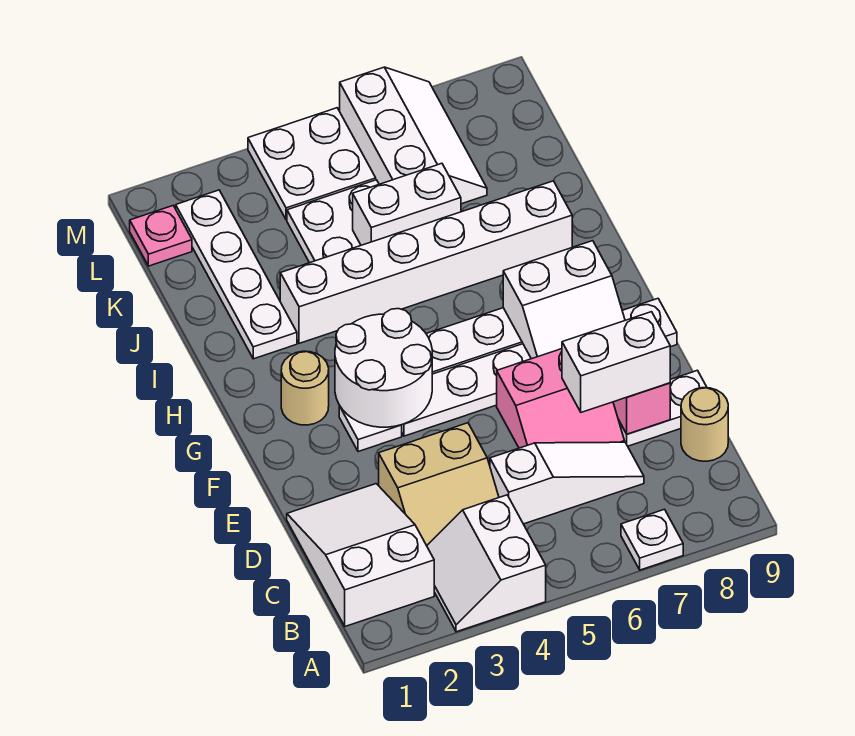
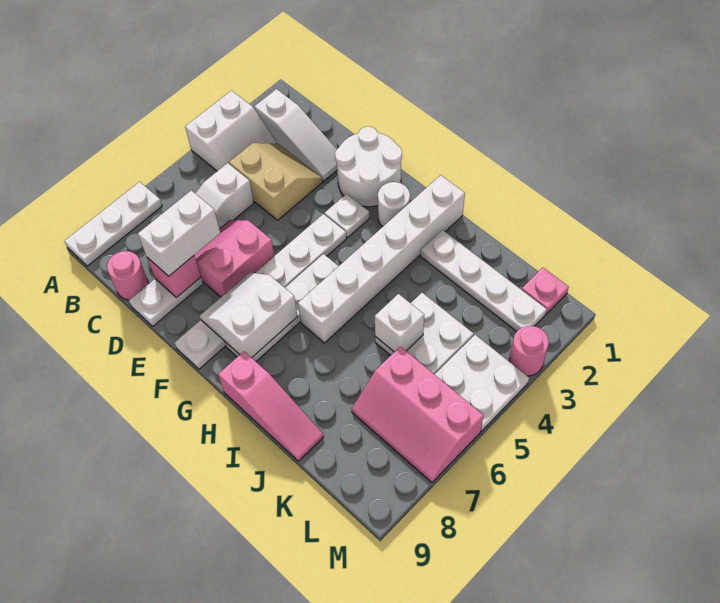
white slope A3:B4 level 1 top 4 -> white slope A3:B4 level 1 top A
white plate A7 level 1 -> white plate A7:A9 level 1
white slope B1:D2 level 1 top B -> white slope B2:D2 level 1 top B
tan slope C3:D4 level 1 top D -> tan slope C3:D4 level 1 top 4
tan round brick C9 level 1 -> pink round brick C9 level 1
white round brick F3:G4 level 2 -> white round brick E1:F2 level 1
tan round brick G2 level 1 -> white round brick G2 level 1
none -> pink slope H9:J9 level 1 top H
white brick I3:I8 level 1 -> white brick H1:H6 level 1
white brick J5:J6 level 2 -> white brick J5 level 2
white slope K6:M7 level 1 top 6 -> pink slope K6:M7 level 1 top 6
none -> pink round brick M3 level 1

